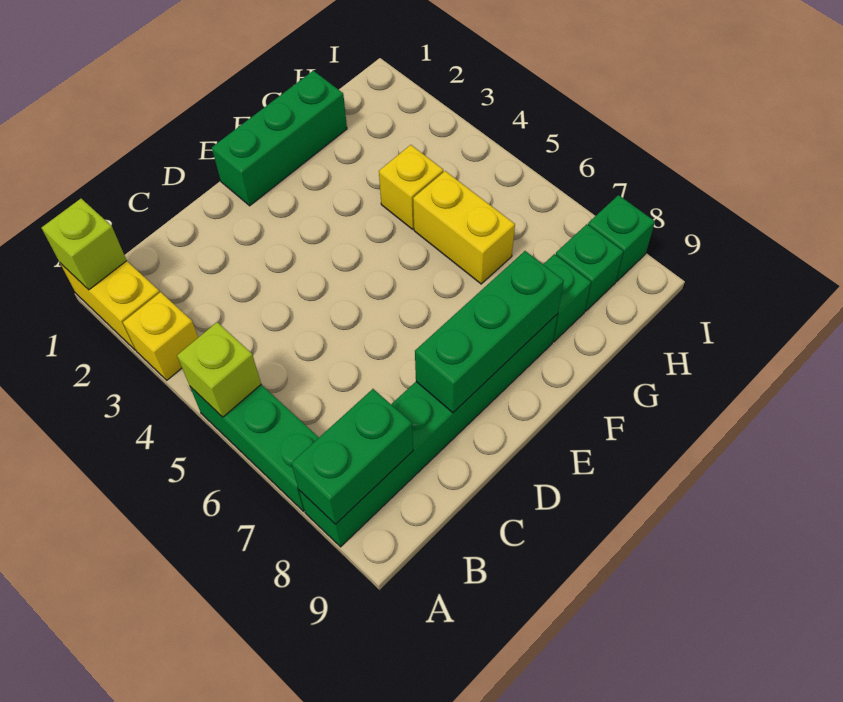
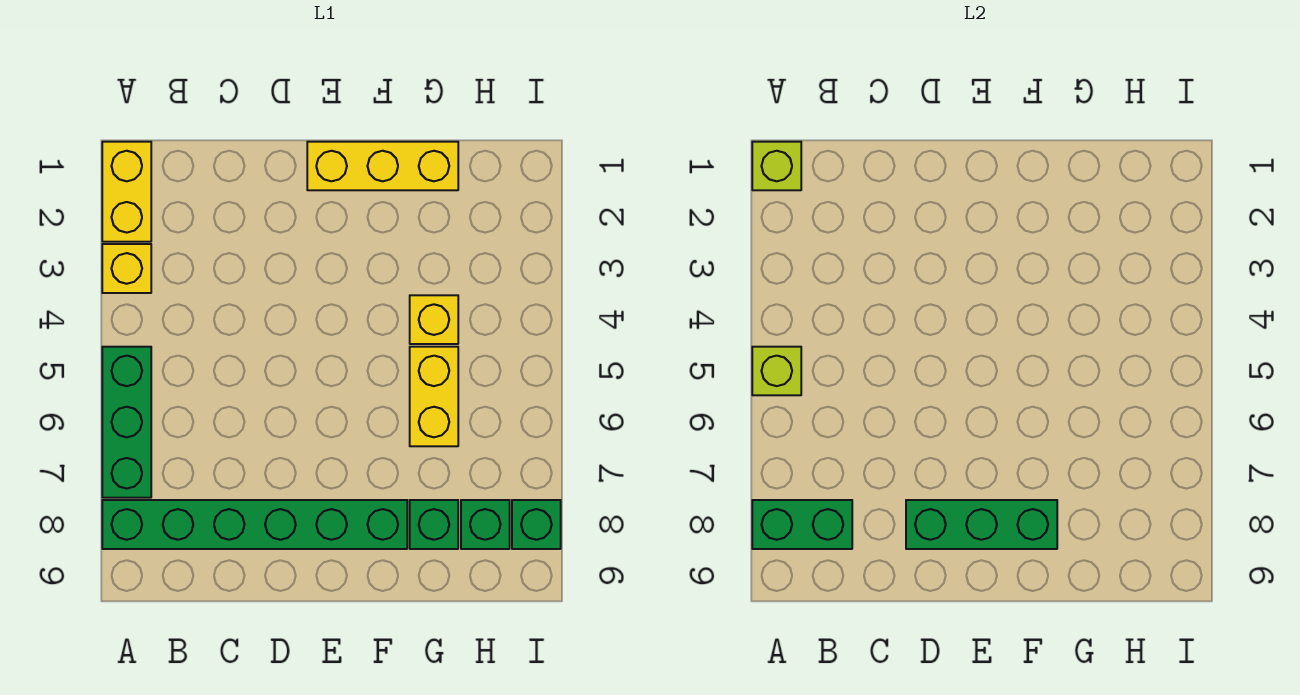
green brick E1:G1 level 1 -> yellow brick E1:G1 level 1

